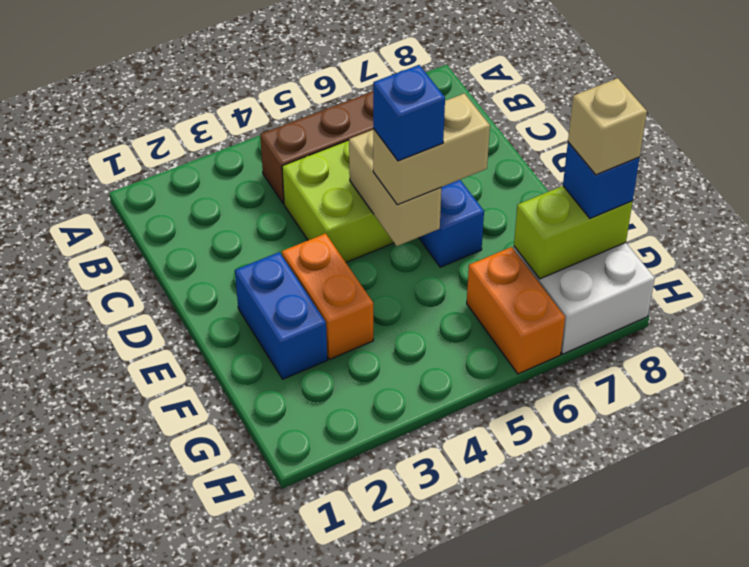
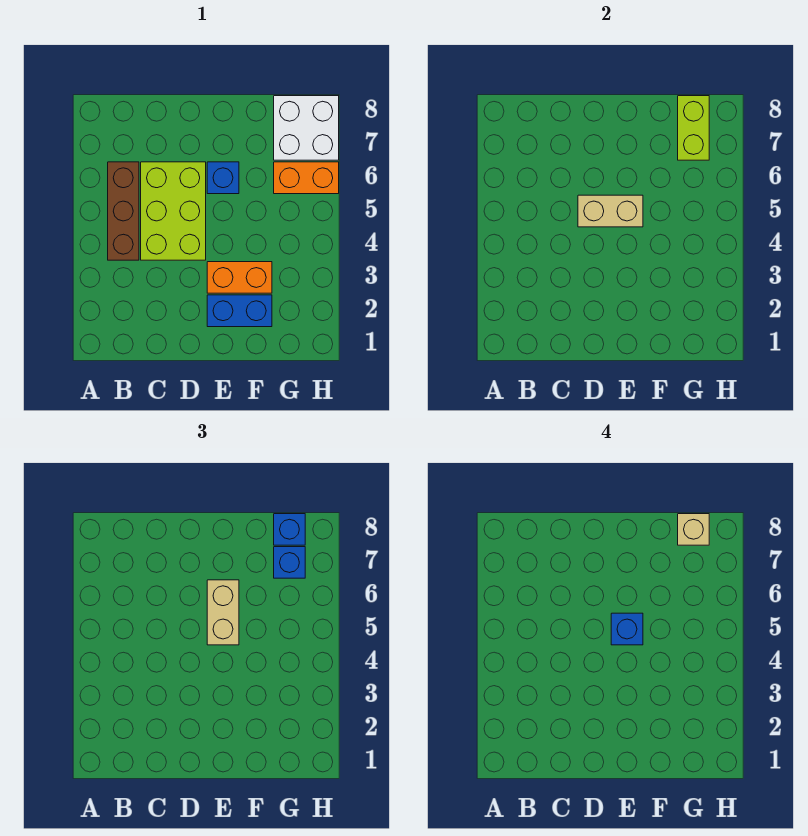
none -> blue brick G7 level 3

